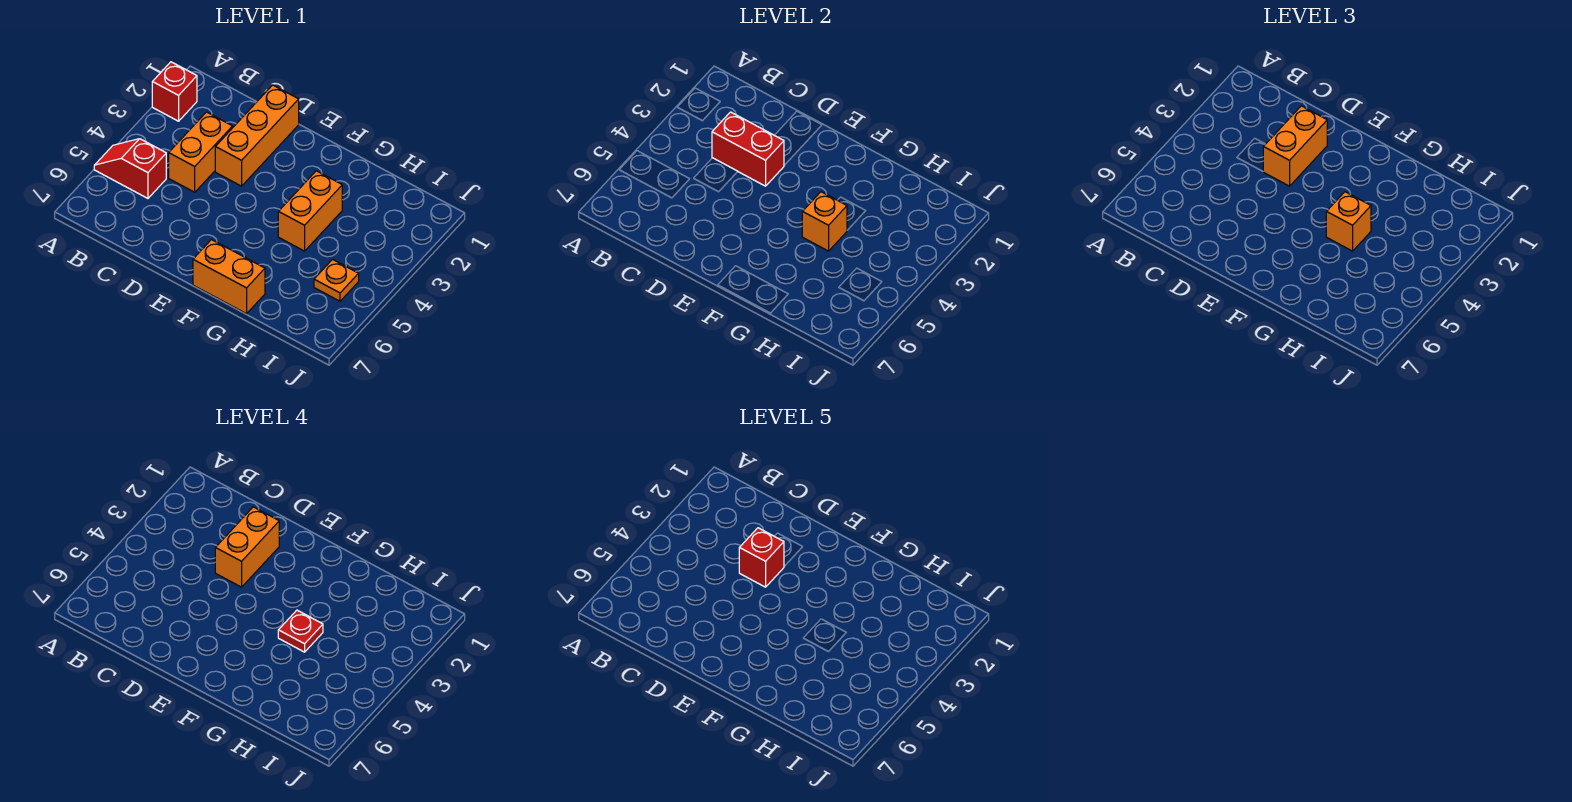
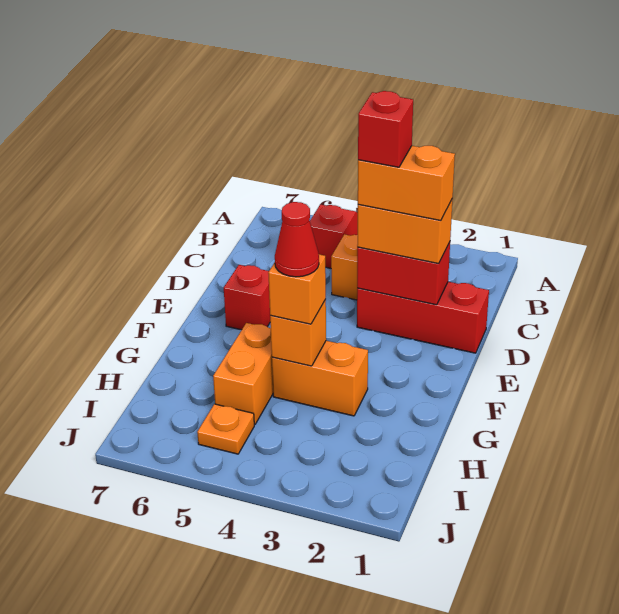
red brick A2 level 1 -> red brick E6 level 1
red brick C3:D3 level 2 -> red brick D2:D3 level 2
orange brick D1:D3 level 1 -> red brick D1:D3 level 1
orange brick F7:G7 level 1 -> orange brick G5:H5 level 1
red plate G4 level 4 -> red cone G4 level 4

